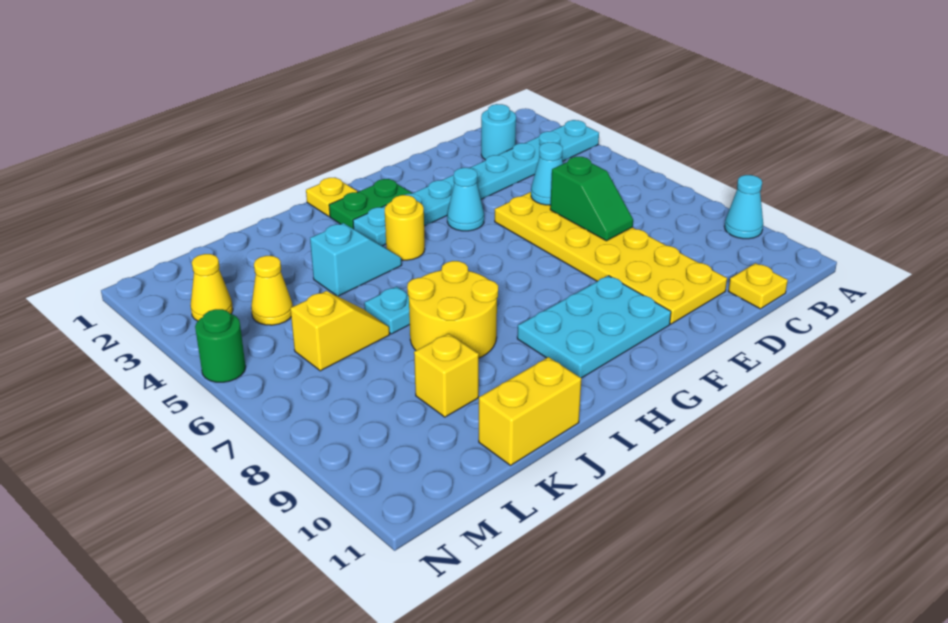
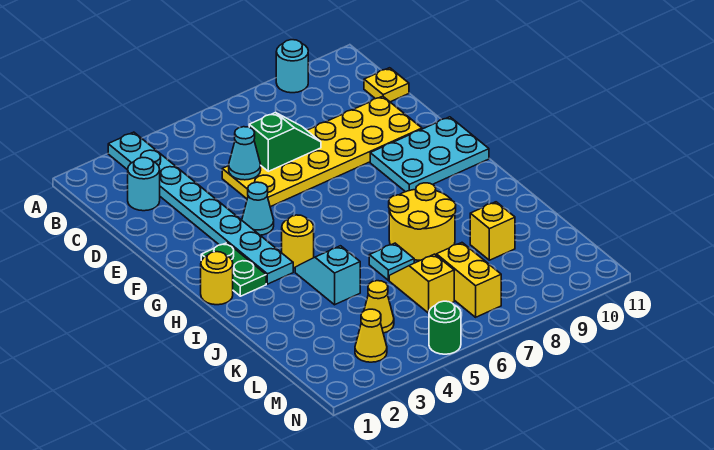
cyan cone A9 level 1 -> cyan round brick A9 level 1
cyan plate F9:H10 level 1 -> cyan plate F9:G11 level 1
yellow plate H1 level 1 -> yellow round brick H1 level 1
yellow brick J11:K11 level 1 -> yellow brick L7:M7 level 1

